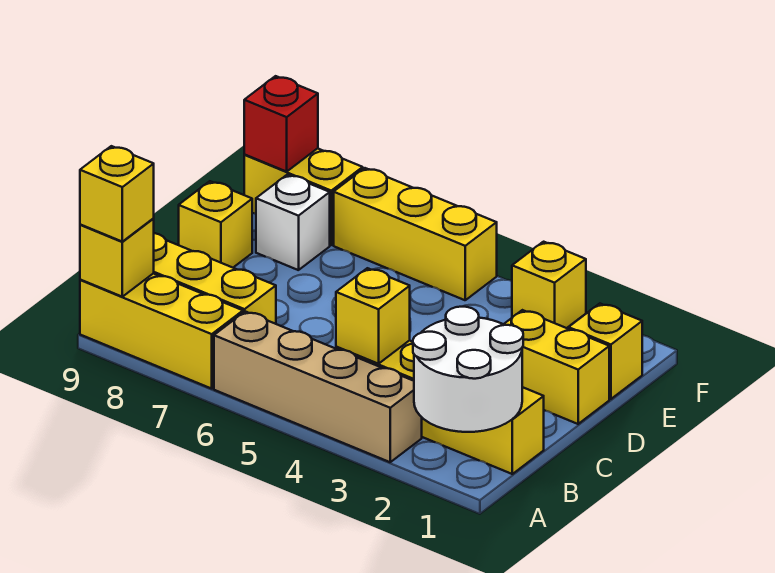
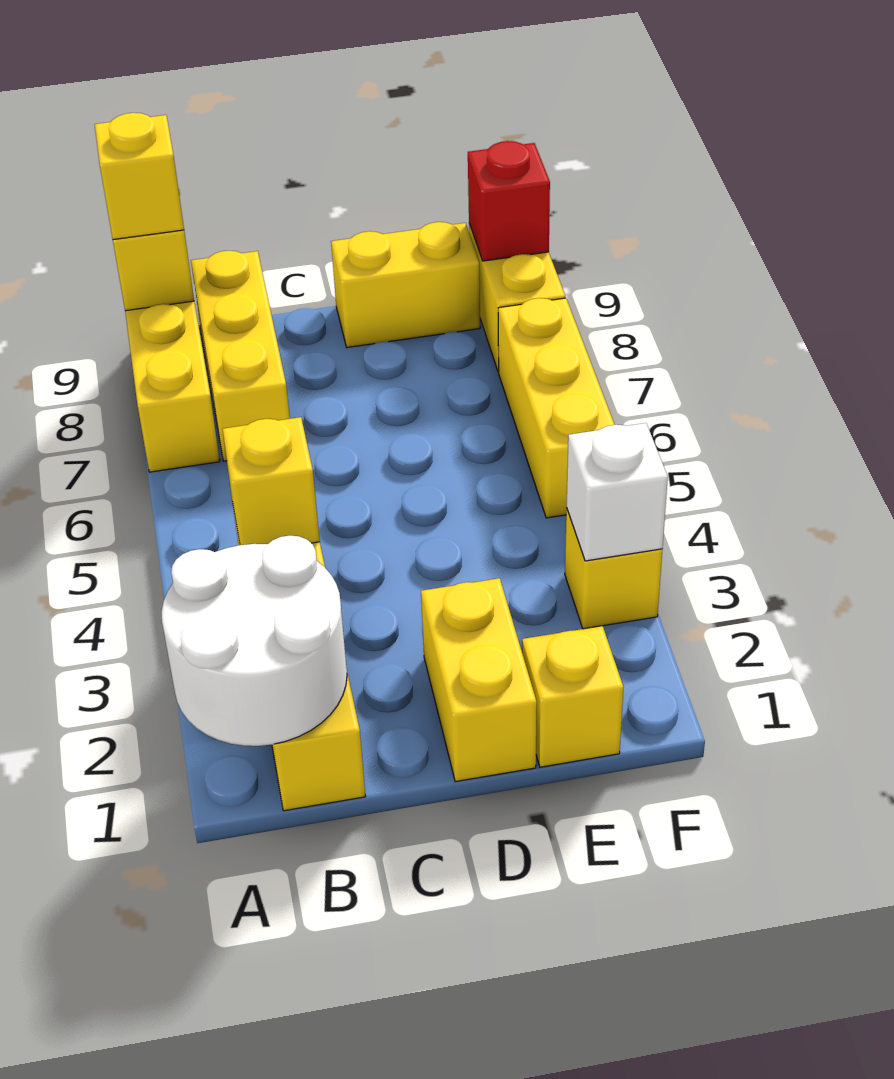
tan brick A3:A6 level 1 -> none
yellow brick D9 level 1 -> yellow brick D9:E9 level 1
white brick E8 level 1 -> white brick F3 level 2

